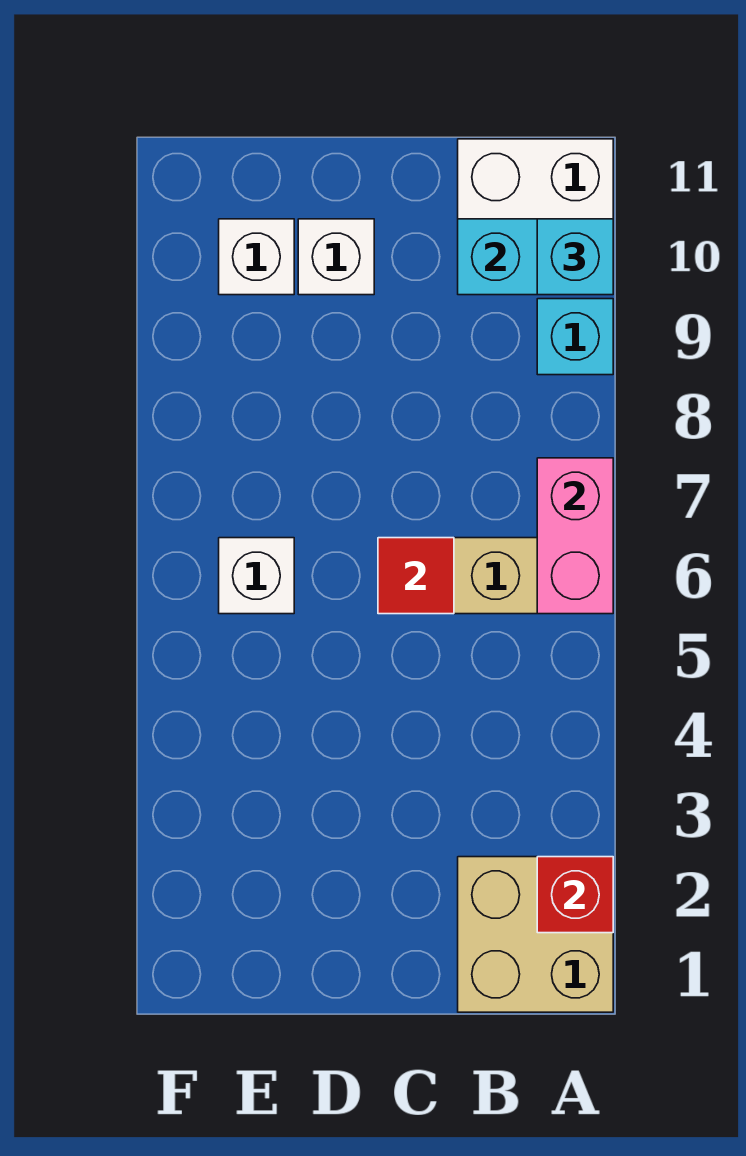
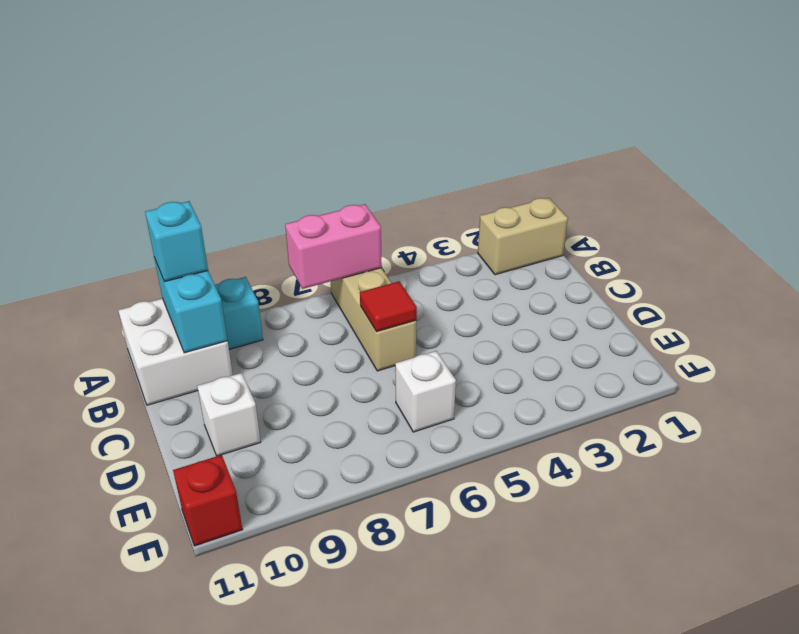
tan brick A1:B2 level 1 -> tan brick A1:A2 level 1
red brick A2 level 2 -> red brick F11 level 1
white brick E10 level 1 -> none

